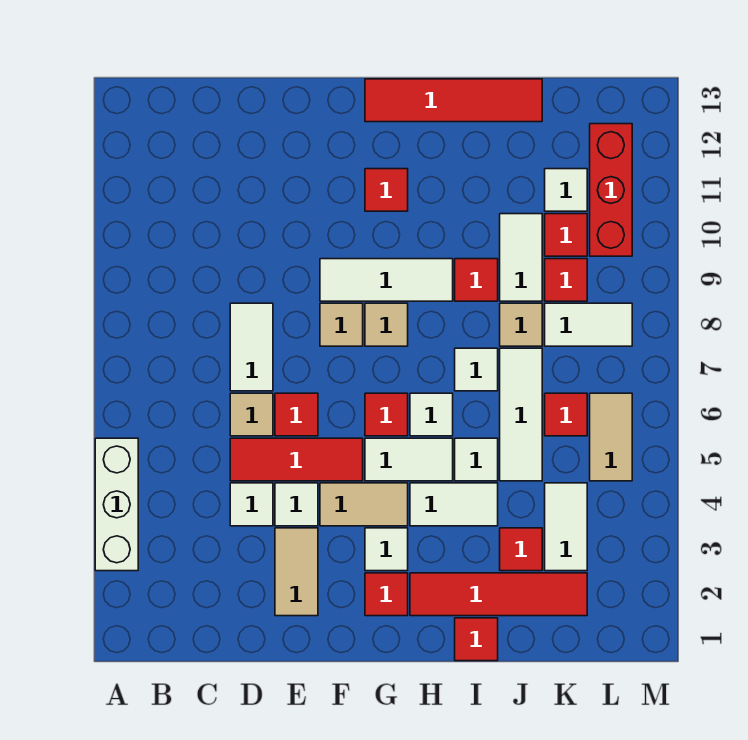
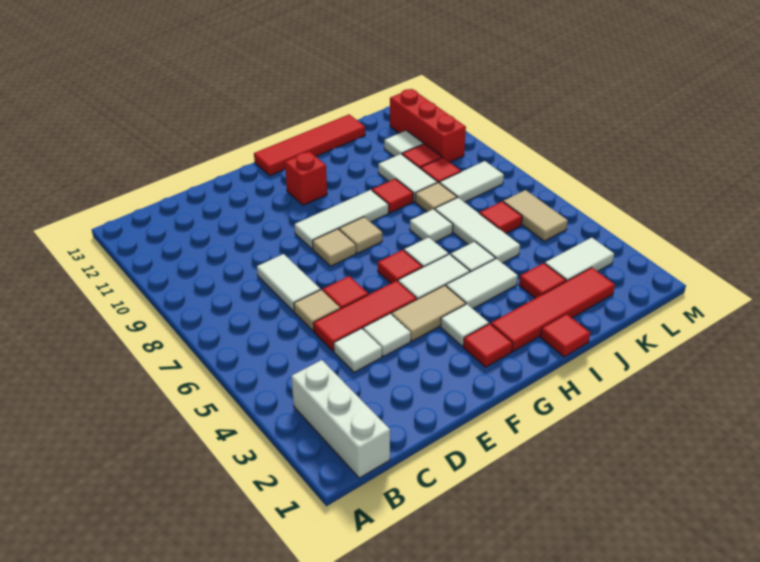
white brick A3:A5 level 1 -> white brick B1:B3 level 1
tan tile E2:E3 level 1 -> none
red tile G11 level 1 -> red brick G11 level 1
white tile K3:K4 level 1 -> white tile K3:L3 level 1

